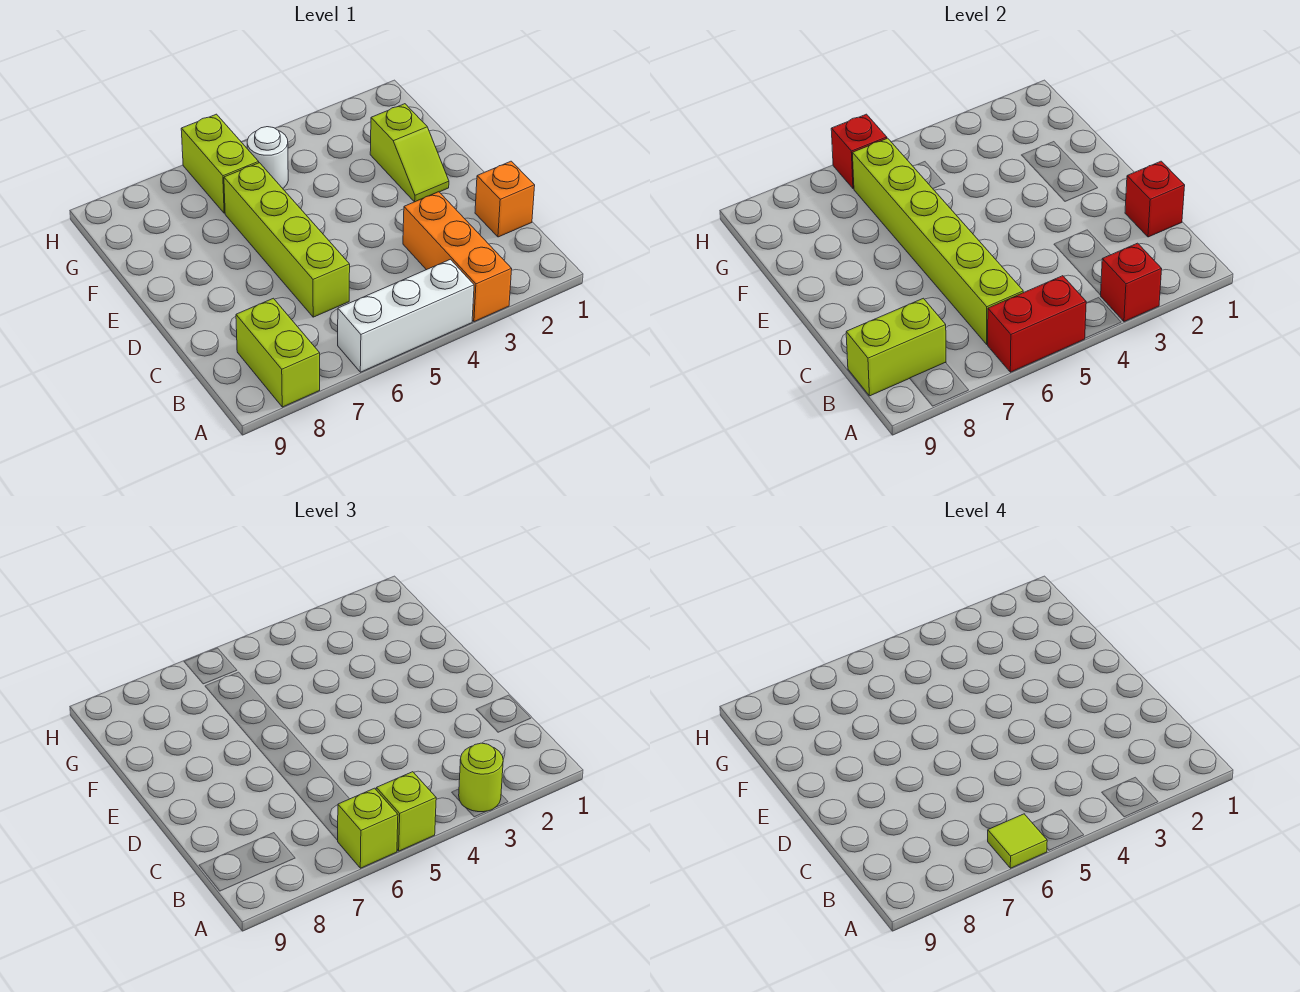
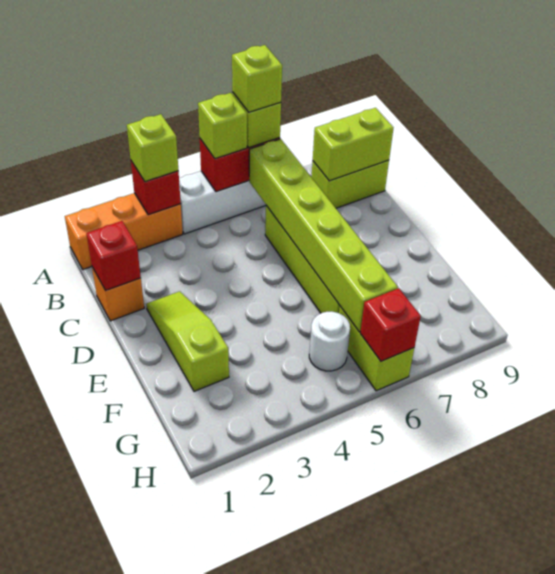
orange brick A3:C3 level 1 -> orange brick A1:A3 level 1
lime round brick A3 level 3 -> lime brick A3 level 3
lime tile A6 level 4 -> lime brick A6 level 4
lime brick A8:B8 level 1 -> lime brick B8:B9 level 1
lime slope E2:F2 level 1 top F -> lime slope D2:F2 level 1 top F

